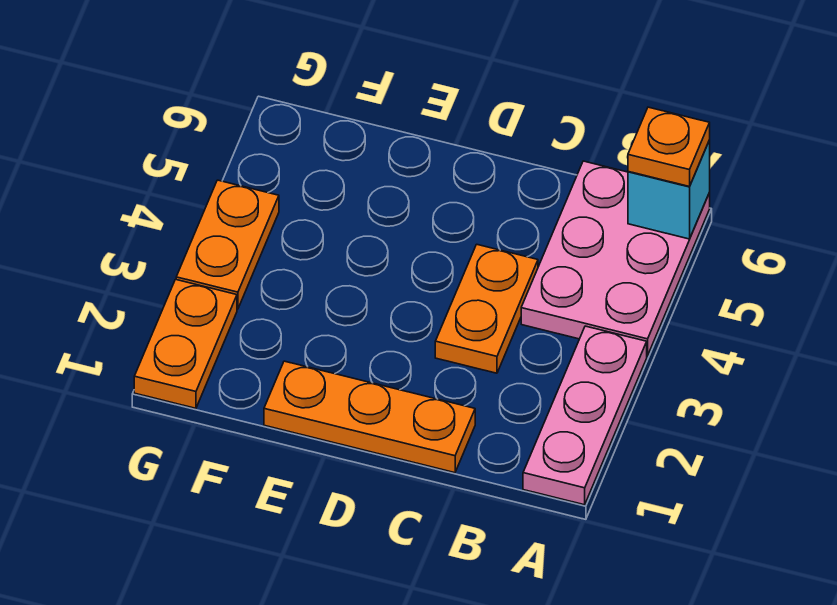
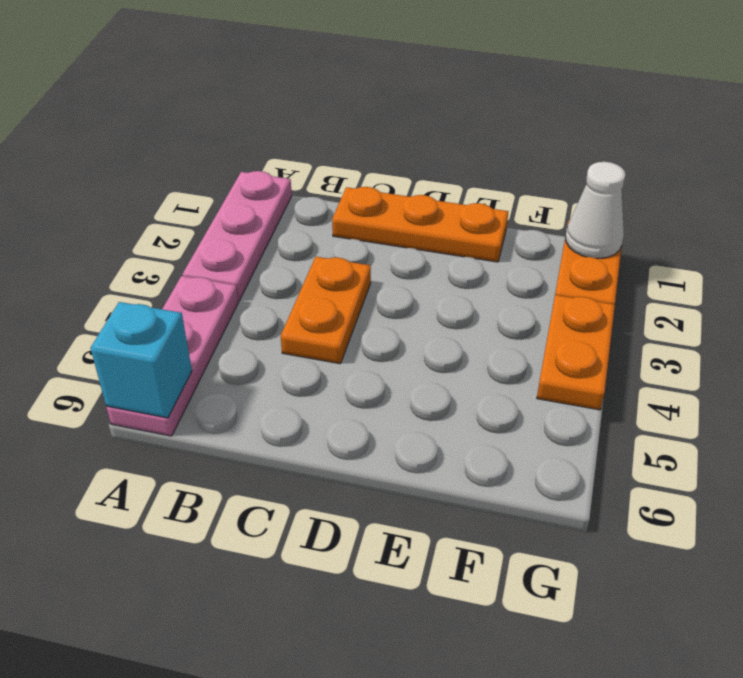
pink plate A4:B6 level 1 -> pink plate A4:A6 level 1
orange plate A6 level 3 -> none
none -> white cone G1 level 2

